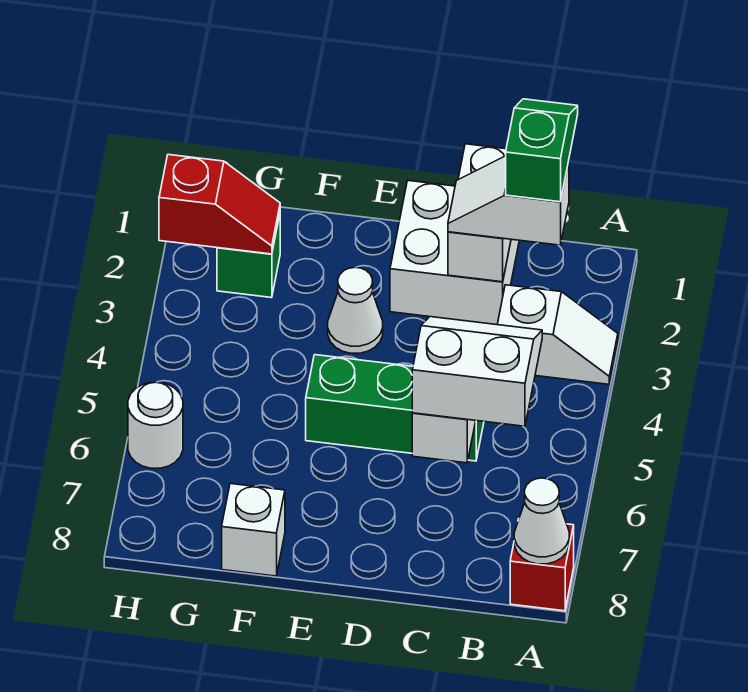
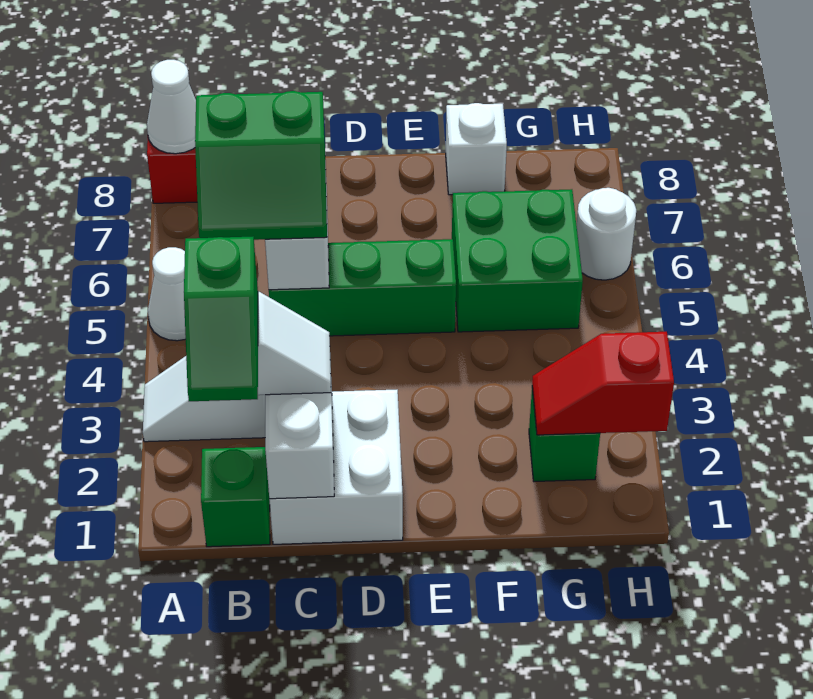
none -> green brick B1 level 1
white slope B5:C6 level 3 top 6 -> green slope B5:C6 level 3 top 6
white cone E3 level 1 -> white cone A5 level 1
none -> green brick F5:G6 level 1

